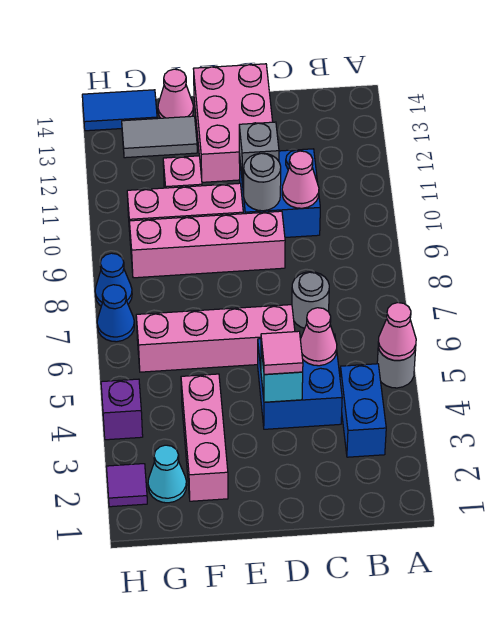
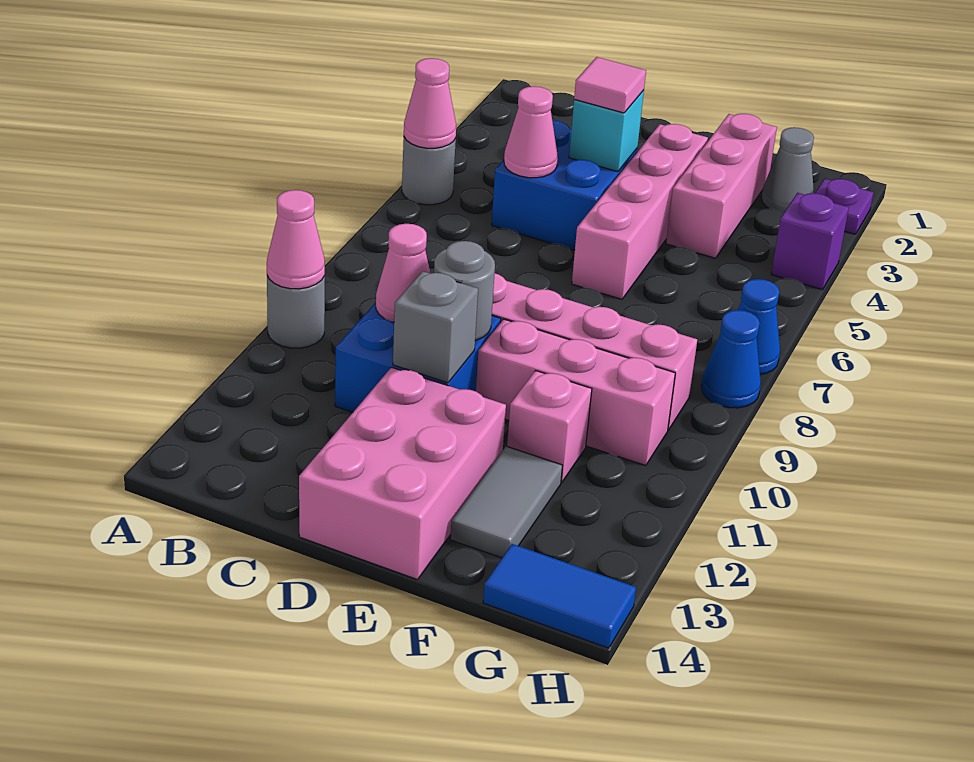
blue brick B3:B4 level 1 -> none
grey round brick C7 level 1 -> grey round brick A10 level 1
pink brick D6:G6 level 1 -> pink brick E3:E6 level 1
grey tile F13:G13 level 1 -> grey tile F12:F13 level 1
pink cone F14 level 1 -> pink cone A10 level 2
cyan cone G2 level 1 -> grey cone G2 level 1
purple tile H2 level 1 -> purple plate H2 level 1

